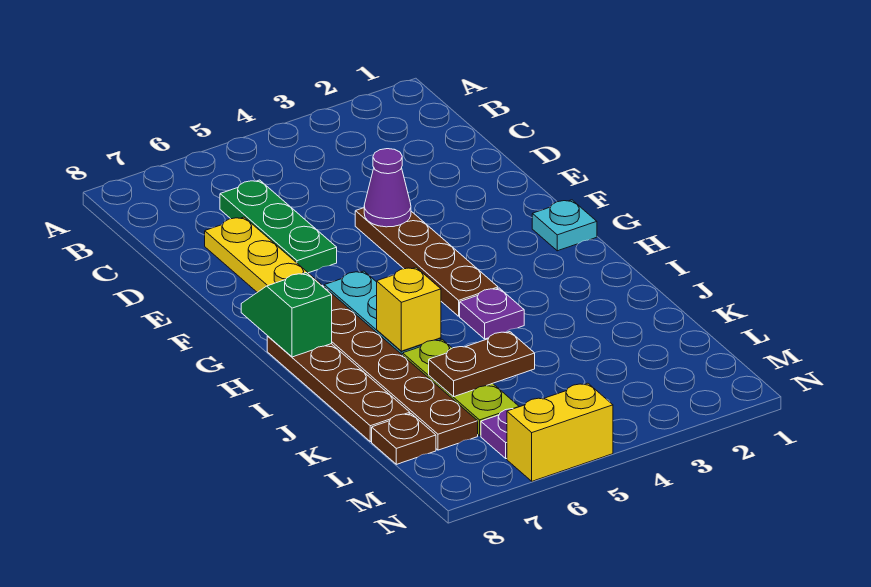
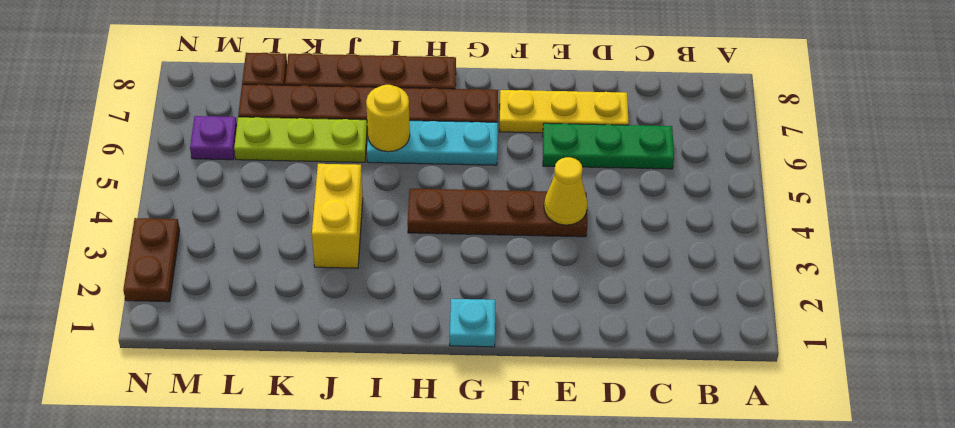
purple cone E4 level 2 -> yellow cone E4 level 2
green slope G8:H8 level 2 top H -> none
purple plate I4 level 1 -> none
yellow brick I6 level 2 -> yellow round brick I6 level 2
brown plate K5:K6 level 2 -> brown plate N2:N3 level 1
yellow brick N5:N6 level 1 -> yellow brick J3:J4 level 1

